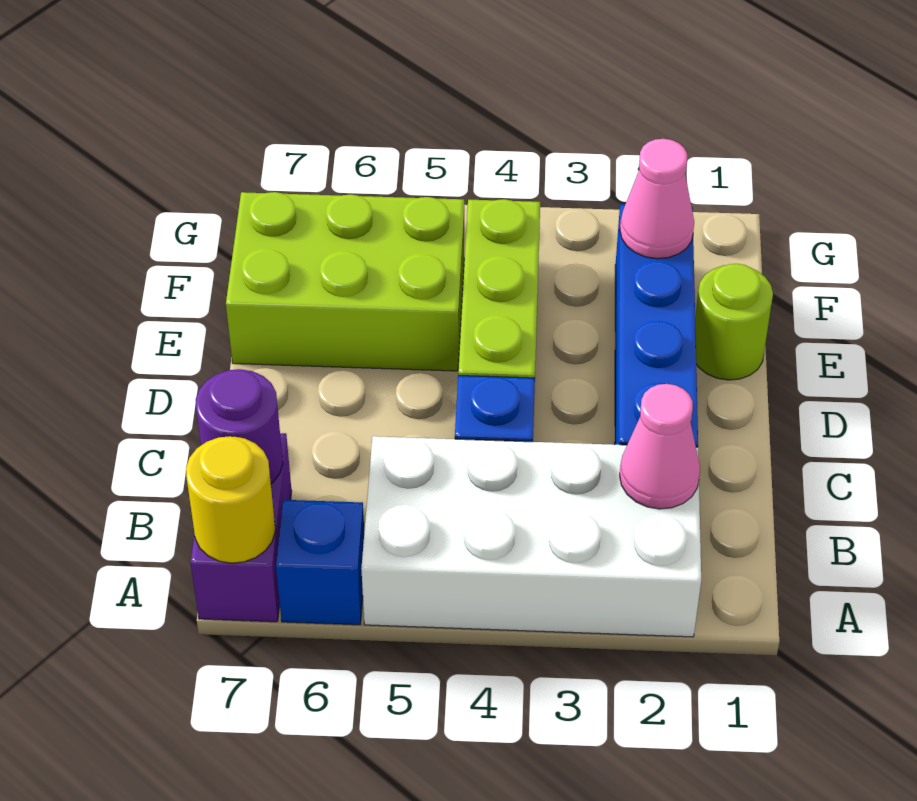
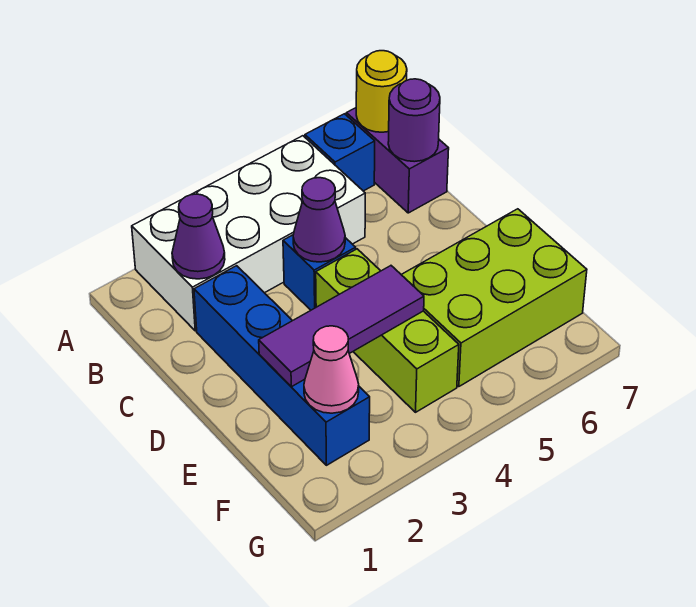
pink cone B2 level 2 -> purple cone B2 level 2
none -> purple cone C4 level 2
lime round brick E1 level 1 -> none
none -> purple tile E2:E4 level 2

